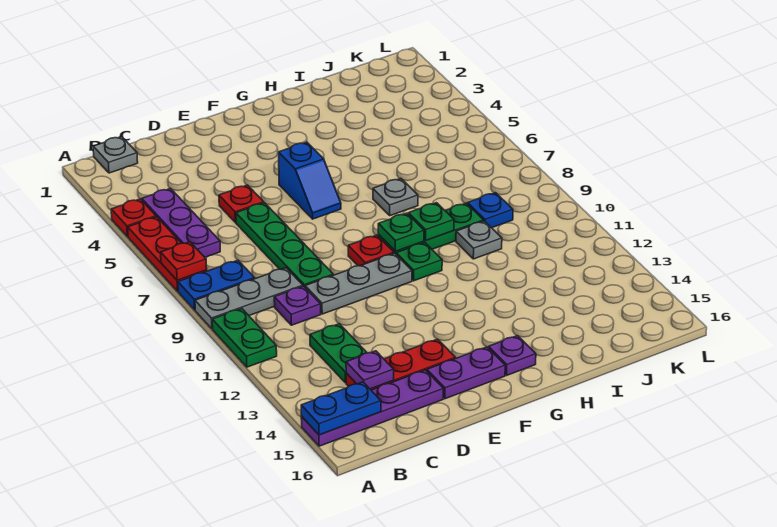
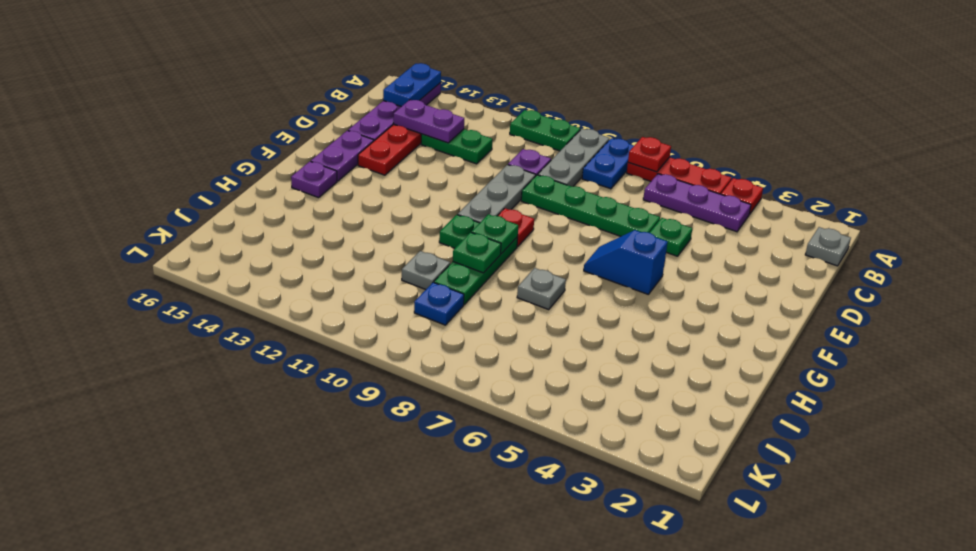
purple plate C14 level 2 -> purple plate C13:C14 level 2
red plate D5 level 1 -> green plate D5 level 1

